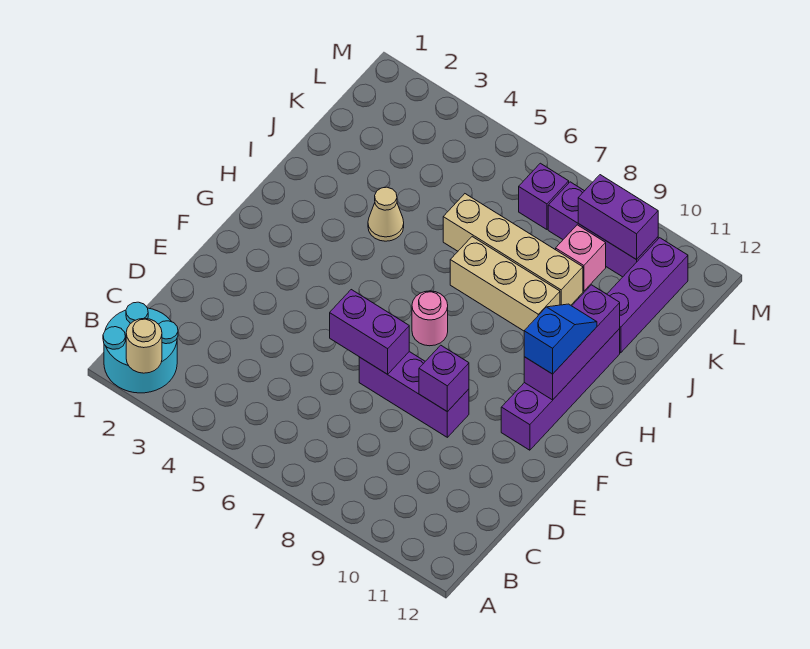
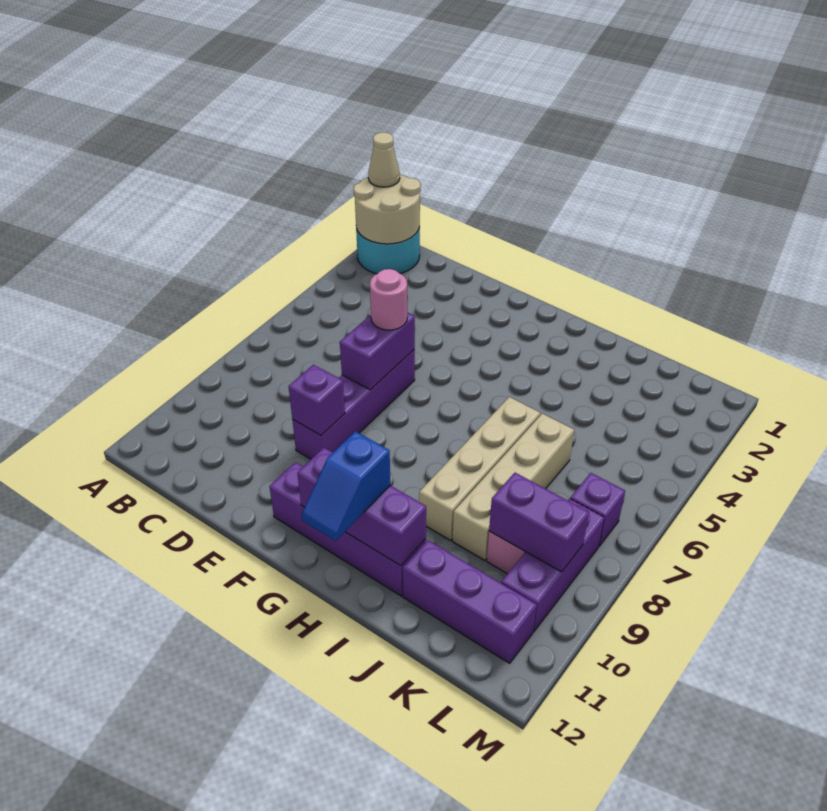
tan round brick A2 level 2 -> tan round brick A1:B2 level 2
purple brick E7:E9 level 1 -> purple brick E6:E9 level 1
pink round brick G7 level 1 -> pink round brick E6 level 3
blue slope G11:H11 level 3 top G -> blue slope H11:H12 level 3 top 11
tan cone I4 level 1 -> tan cone A1 level 3
tan brick I7:I9 level 1 -> tan brick I6:I9 level 1
purple brick L9:L10 level 2 -> purple brick K9:L9 level 2

